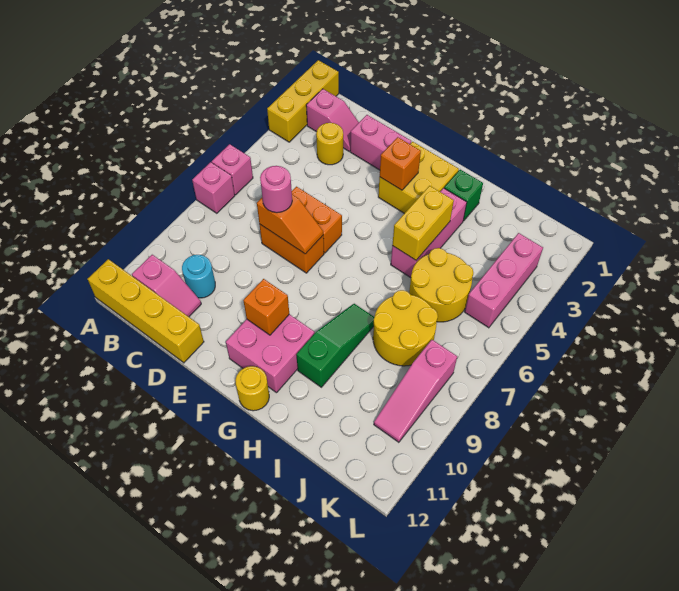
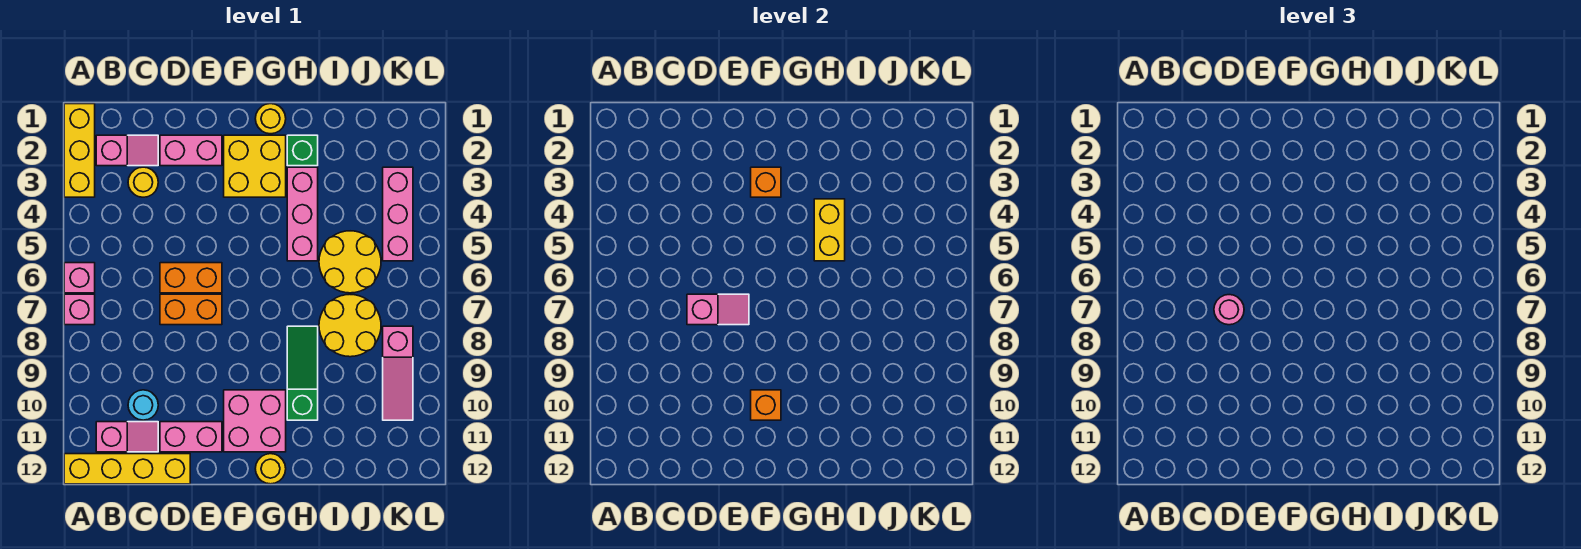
orange slope D7:E7 level 2 top D -> pink slope D7:E7 level 2 top D
none -> pink brick D11:E11 level 1
none -> yellow round brick G1 level 1

